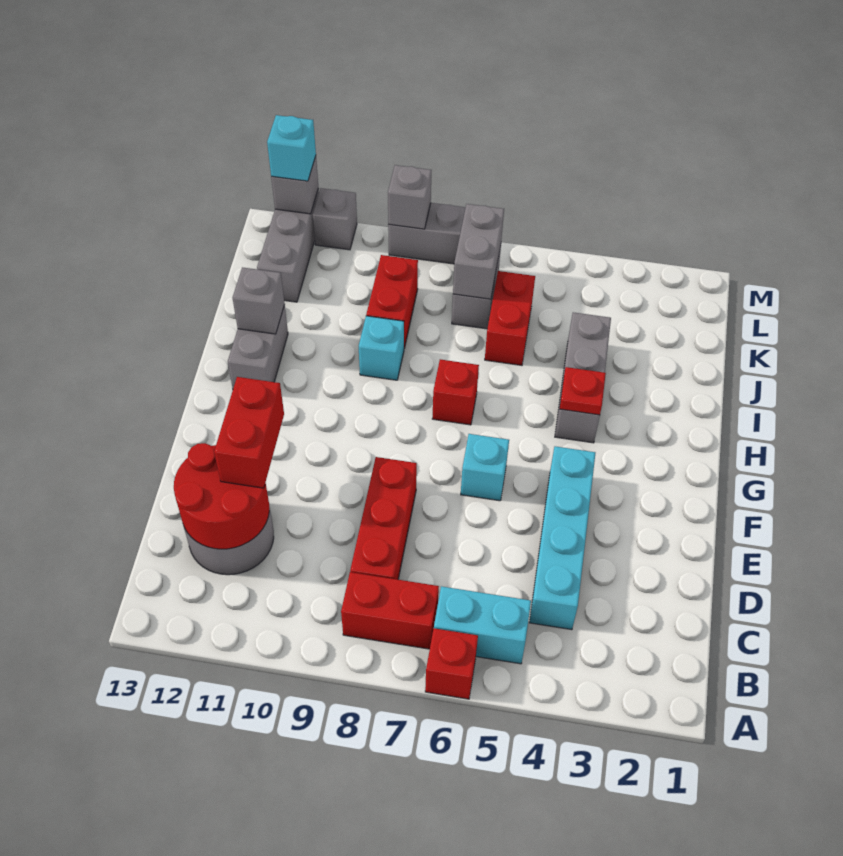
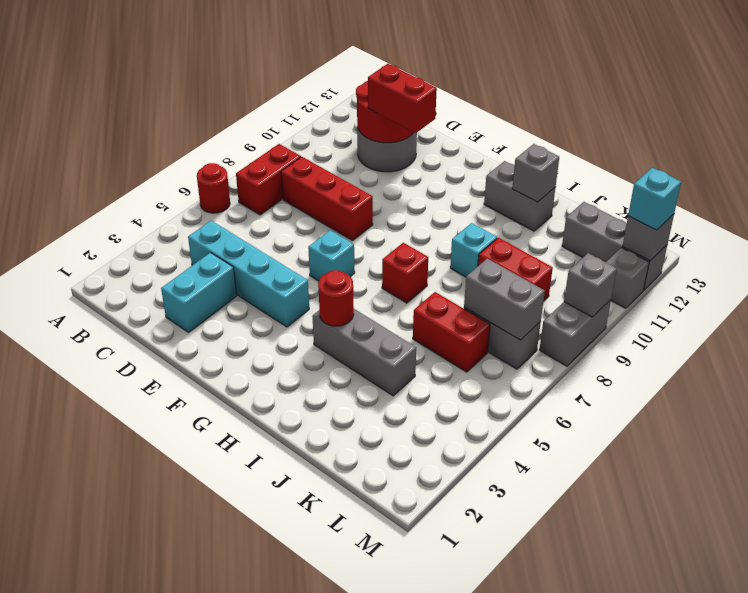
red brick A6 level 1 -> red round brick A6 level 1
cyan brick B5:B6 level 1 -> cyan brick D2:D3 level 1
red plate H4 level 2 -> red round brick H4 level 2

